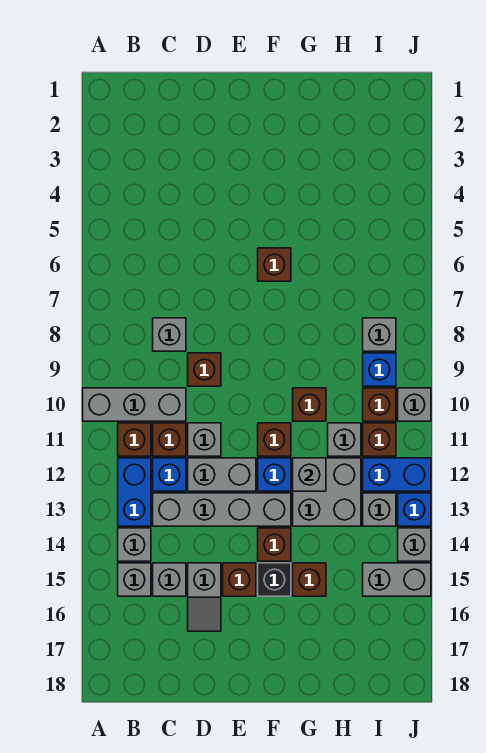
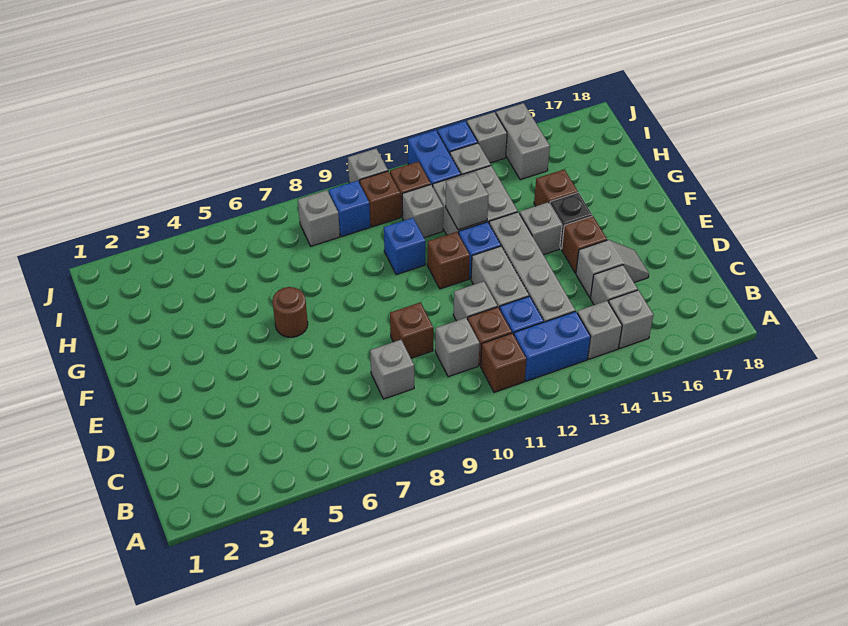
grey brick A10:C10 level 1 -> grey brick C10 level 1
brown brick F6 level 1 -> brown round brick F6 level 1
brown brick F14 level 1 -> grey brick F14 level 1
brown brick G10 level 1 -> blue brick G10 level 1

